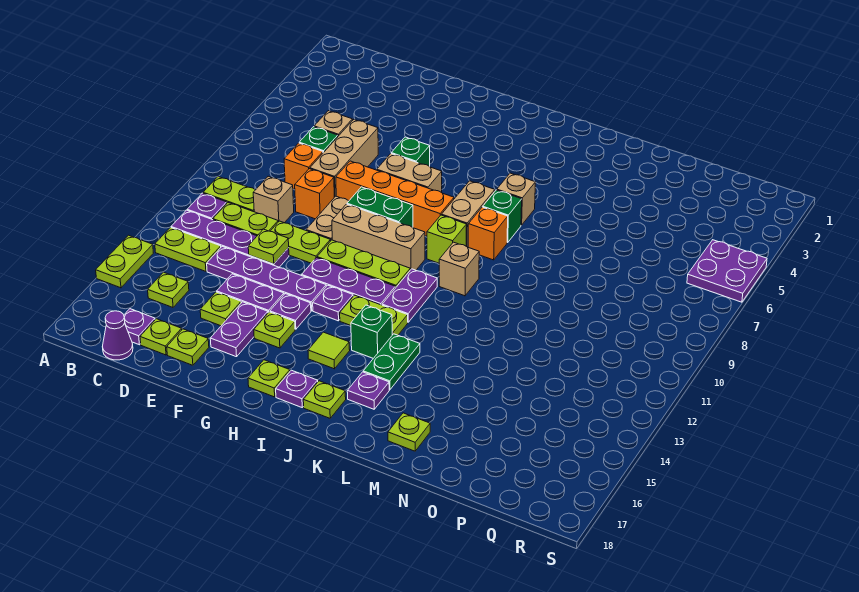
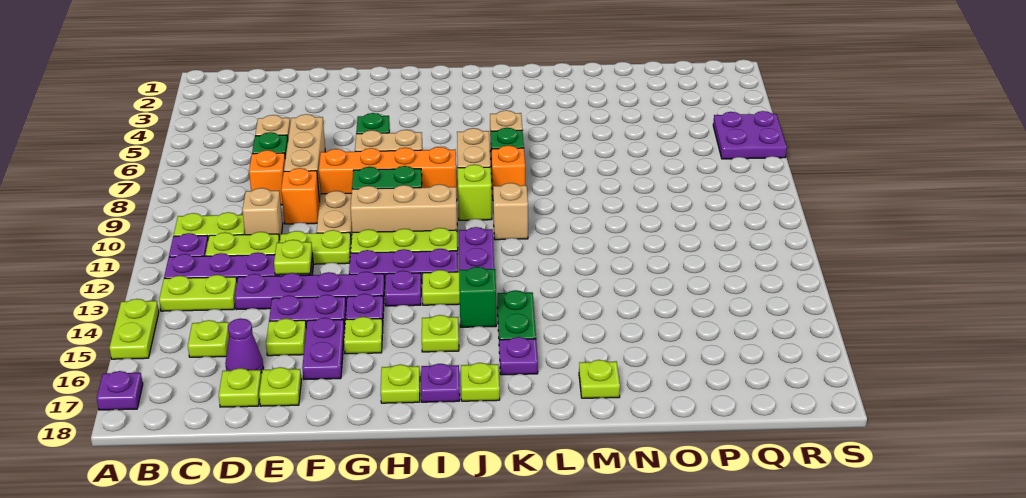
purple plate C17 level 1 -> purple plate A17 level 1
purple cone C18 level 1 -> purple cone D16 level 1
lime tile I15 level 1 -> lime plate I15 level 1

